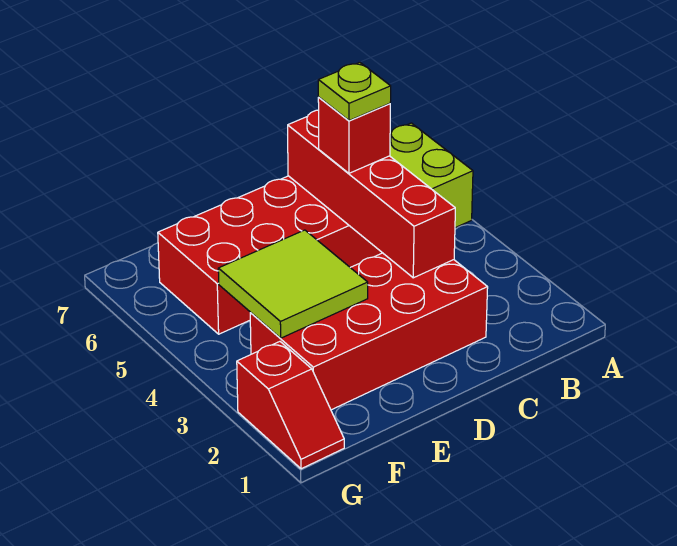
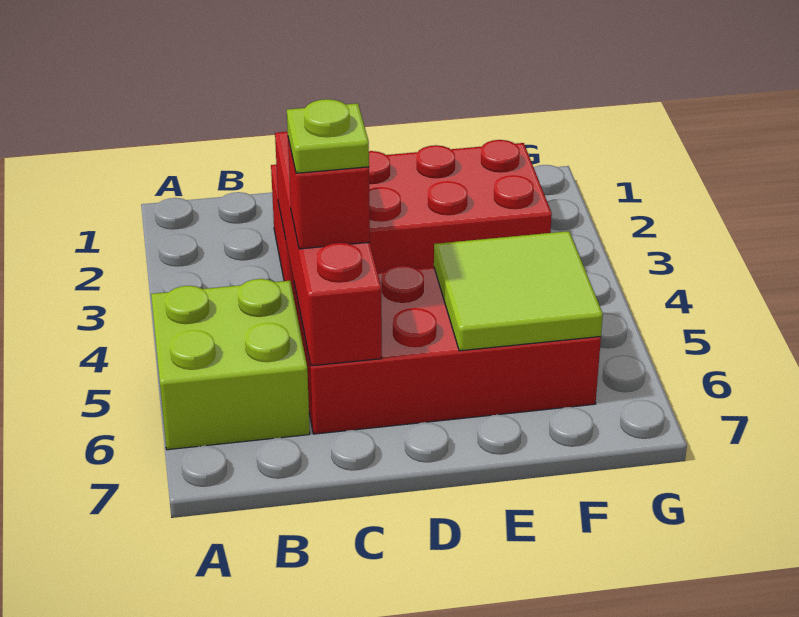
lime tile E3:F4 level 2 -> lime tile E5:F6 level 2
red slope G1:G2 level 1 top 2 -> none

